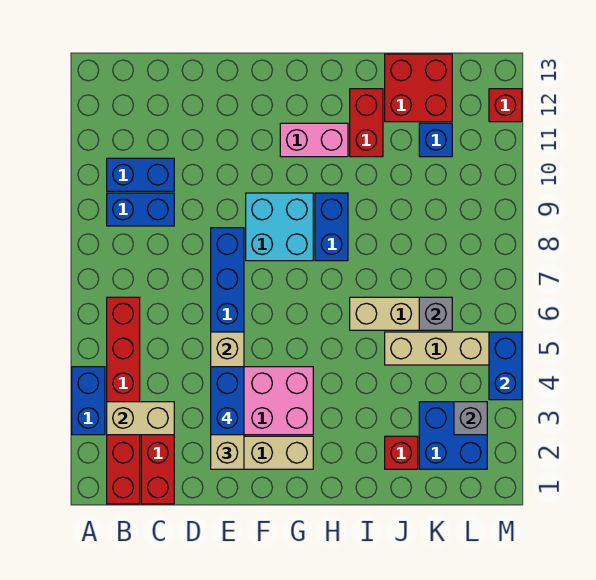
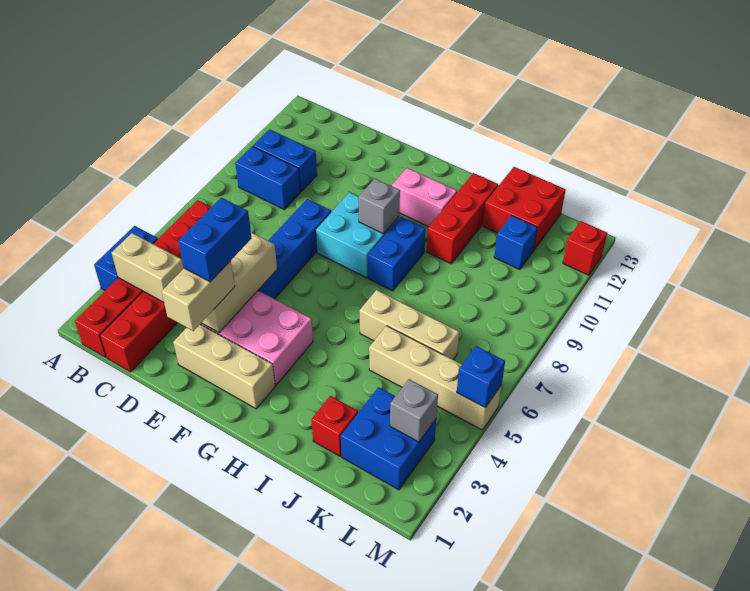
red brick I11:I12 level 1 -> red brick I10:I12 level 1
grey brick K6 level 2 -> grey brick G9 level 2
blue brick M4:M5 level 2 -> blue brick M5 level 2

